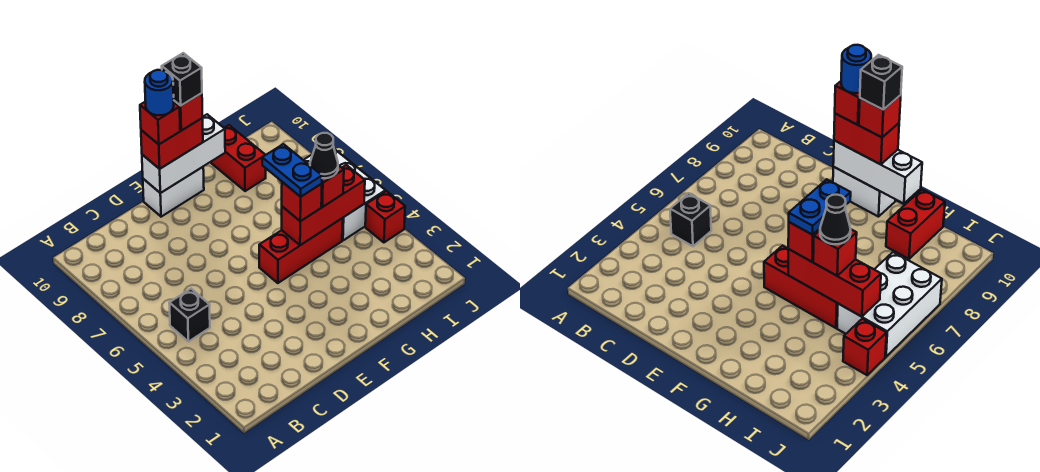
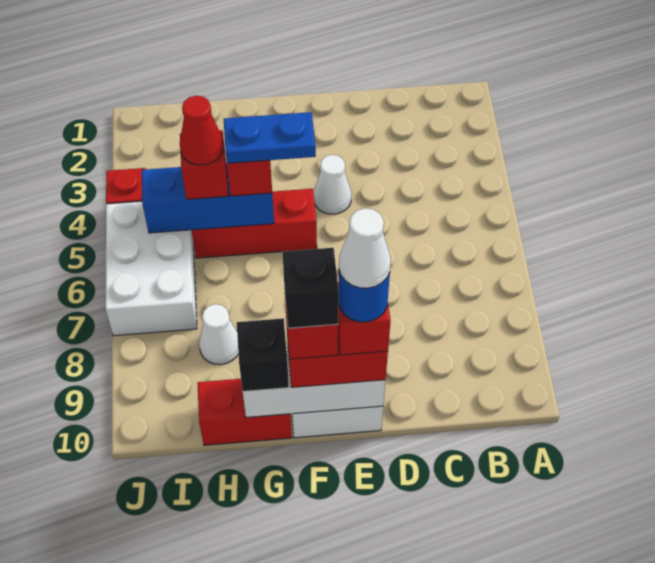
black brick B5 level 1 -> black brick G10 level 3
none -> white cone E4 level 1
none -> white cone E10 level 6
red brick G5:I5 level 2 -> blue brick G5:I5 level 2
blue plate G5:G6 level 4 -> blue plate F5:G5 level 4
black cone H5 level 4 -> red cone H5 level 4
none -> white cone H8 level 1
red brick H9:H10 level 1 -> red brick G10:H10 level 1

